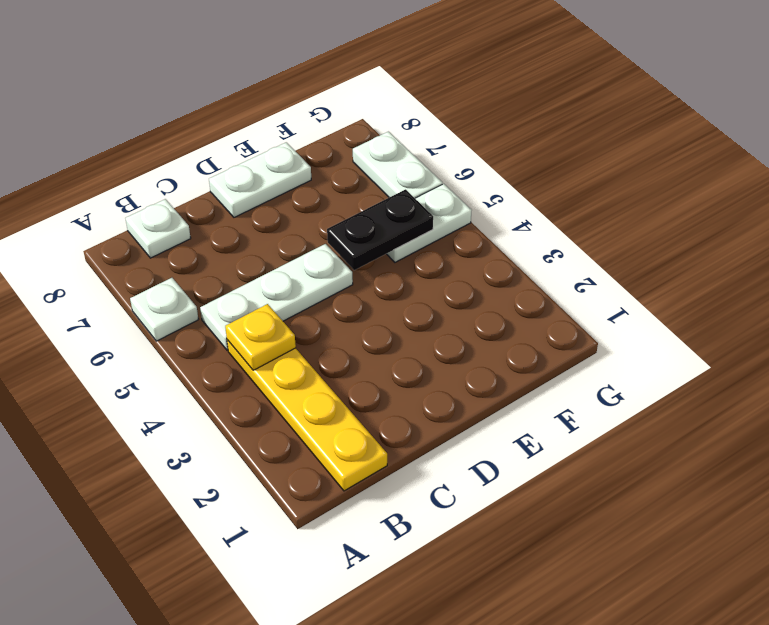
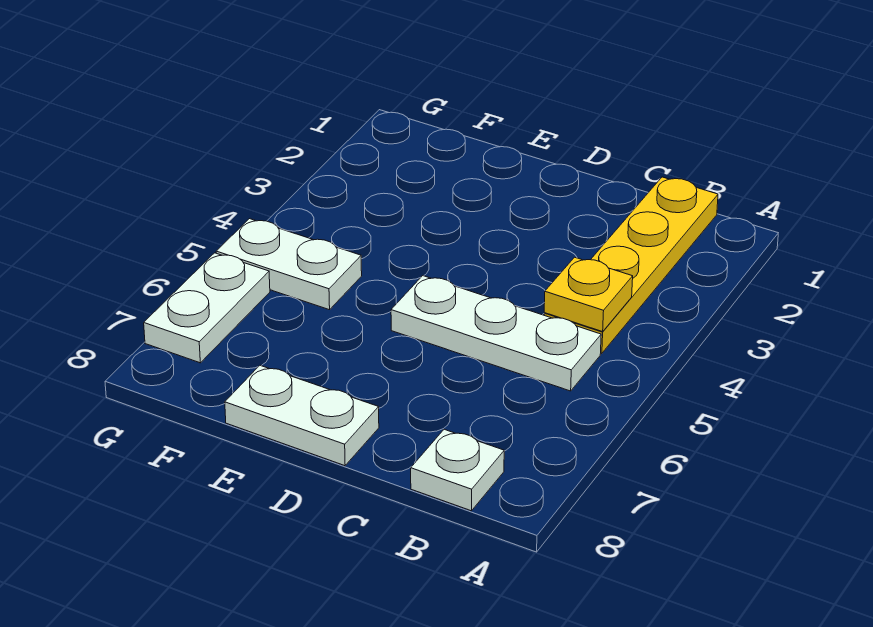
white plate A6 level 1 -> none
black plate E5:F5 level 2 -> none

